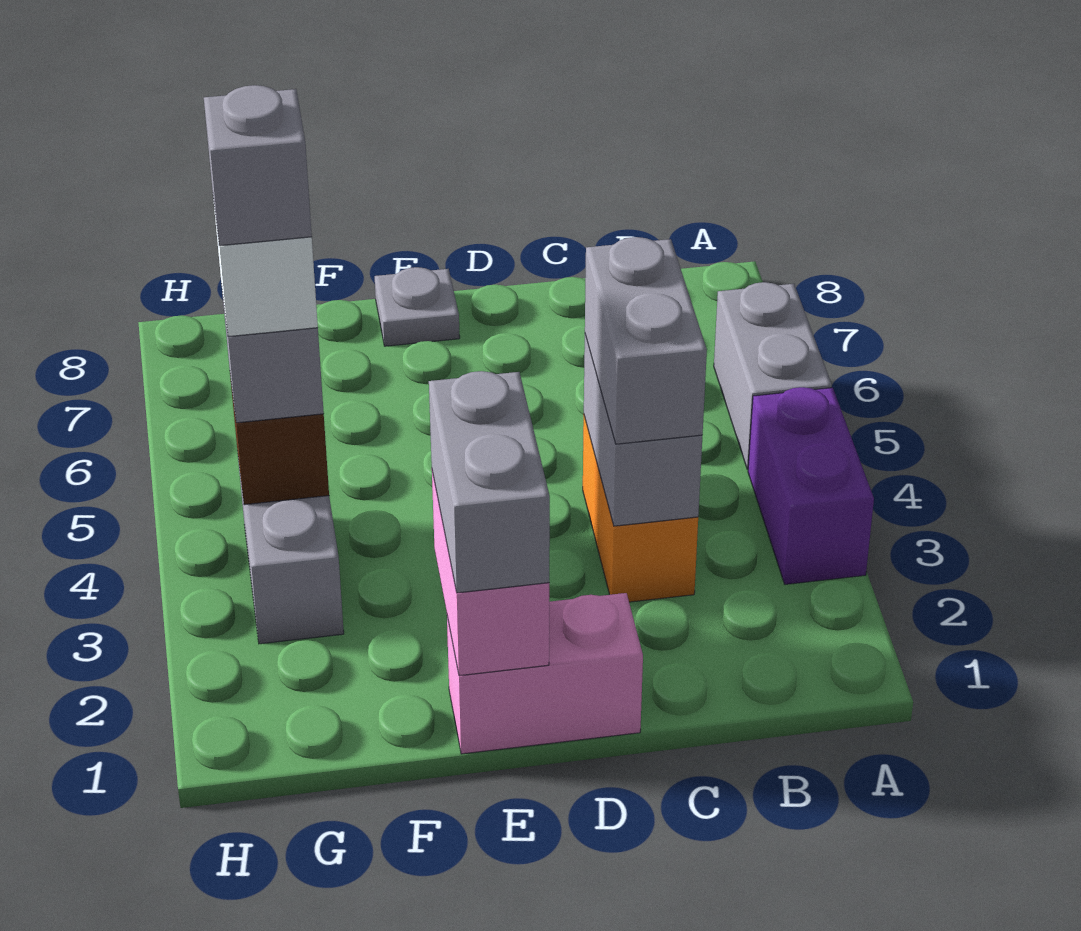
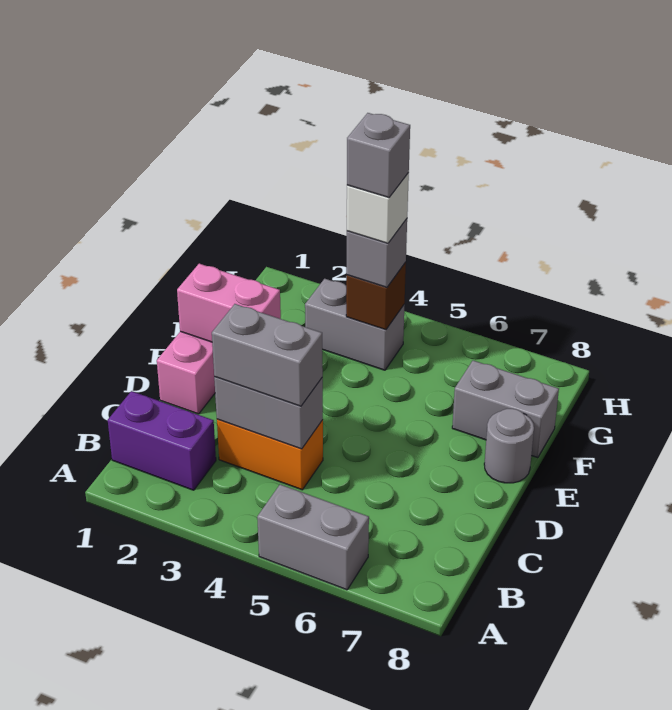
purple brick A3:A4 level 1 -> purple brick B1:B2 level 1
grey brick E1:E2 level 3 -> grey brick F7:F8 level 1
grey plate E8 level 1 -> grey round brick E8 level 1

